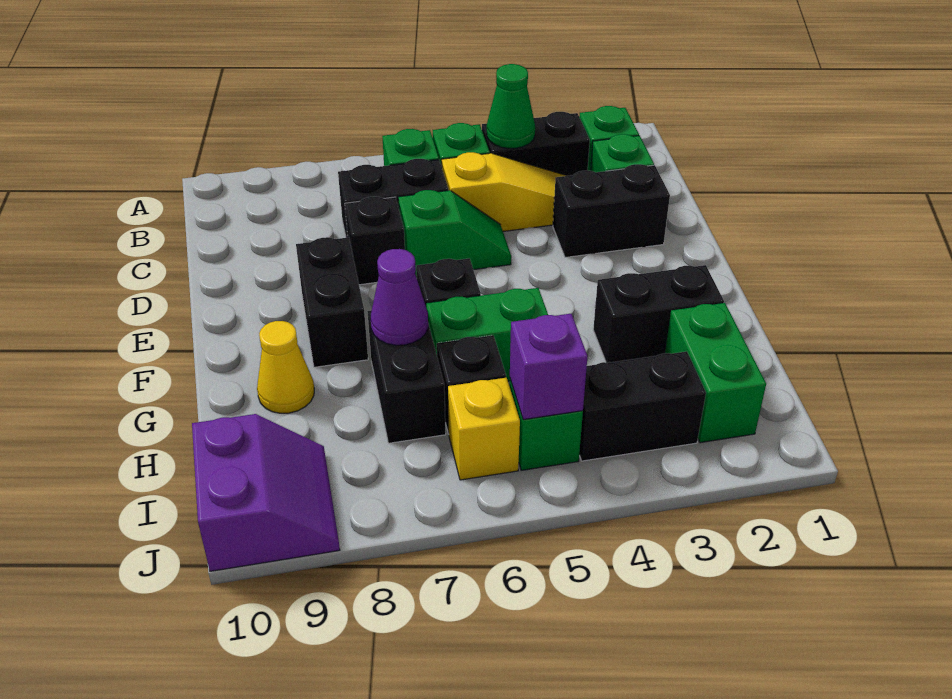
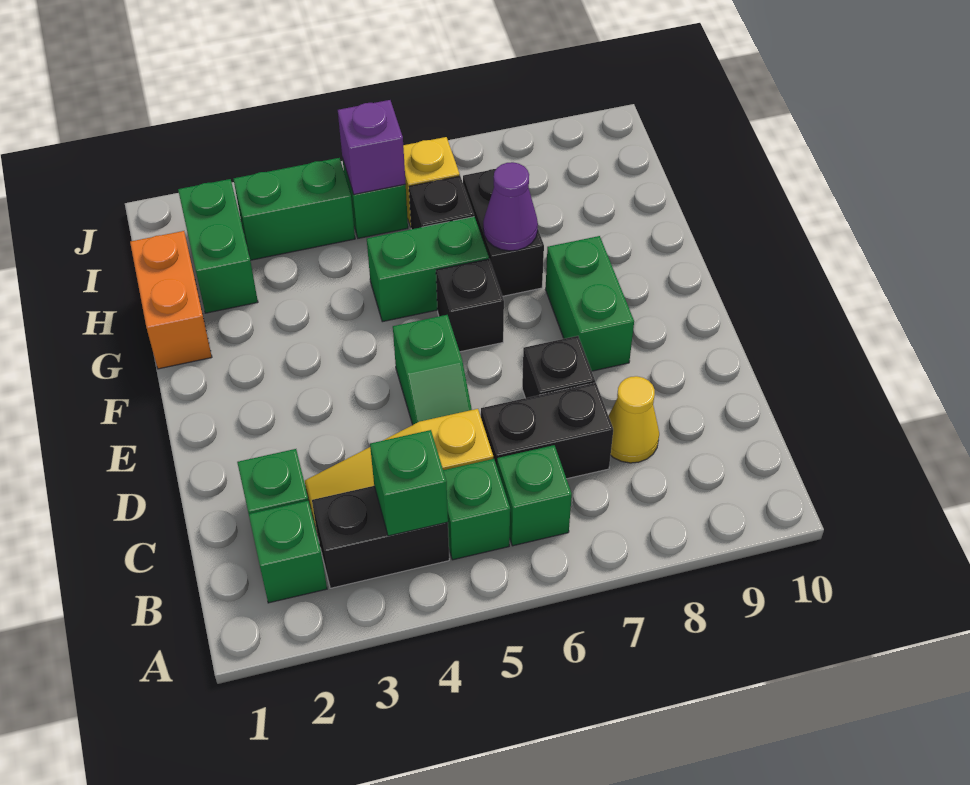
green cone B4 level 2 -> green brick B4 level 2
black brick D2:D3 level 1 -> none
green slope D5:D6 level 1 top 6 -> green slope D5:E5 level 1 top E
black brick E8:F8 level 1 -> green brick E8:F8 level 1
none -> orange brick G1:H1 level 1
black brick G2:G3 level 1 -> none
yellow cone G9 level 1 -> yellow cone C8 level 1
black brick I3:I4 level 1 -> green brick I3:I4 level 1
purple slope I9:J10 level 1 top 10 -> none

